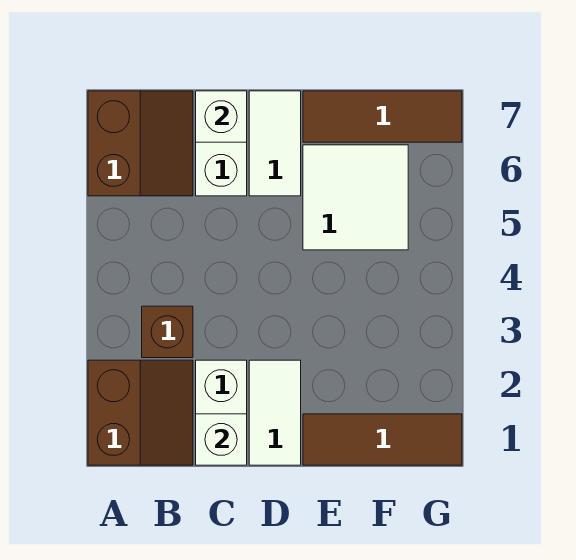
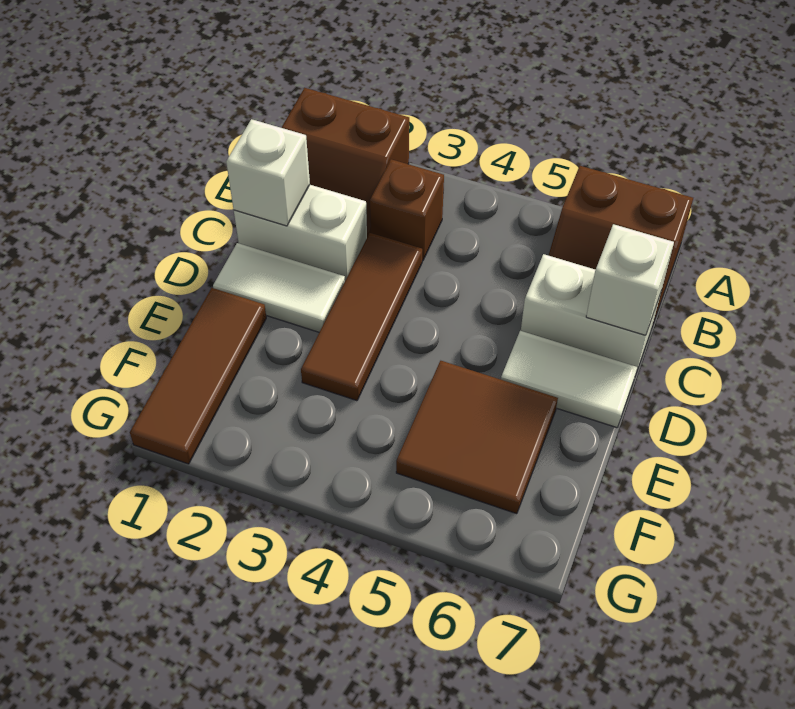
white tile E5:F6 level 1 -> brown tile E5:F6 level 1
brown tile E7:G7 level 1 -> brown tile C3:E3 level 1

